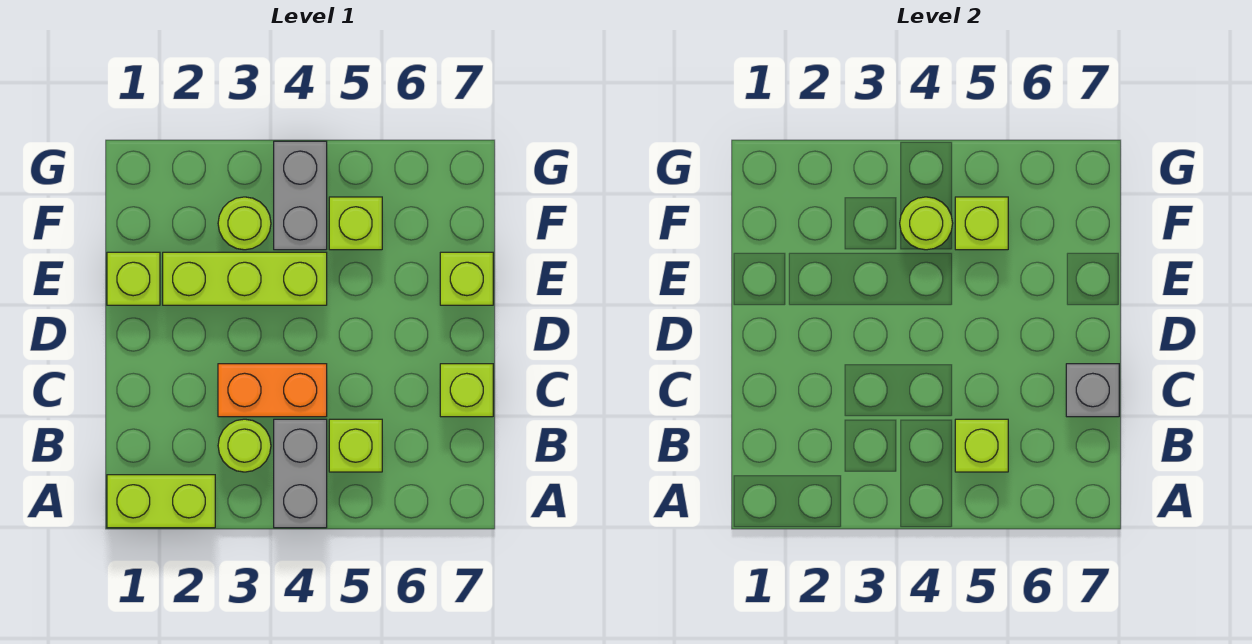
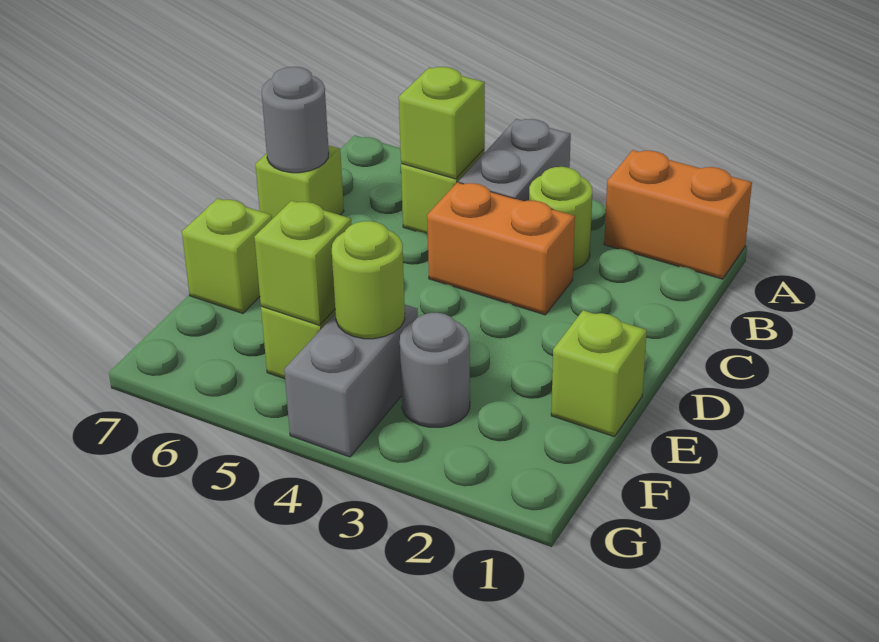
lime brick A1:A2 level 1 -> orange brick A1:A2 level 1
grey brick C7 level 2 -> grey round brick C7 level 2
lime brick E2:E4 level 1 -> none
lime round brick F3 level 1 -> grey round brick F3 level 1

